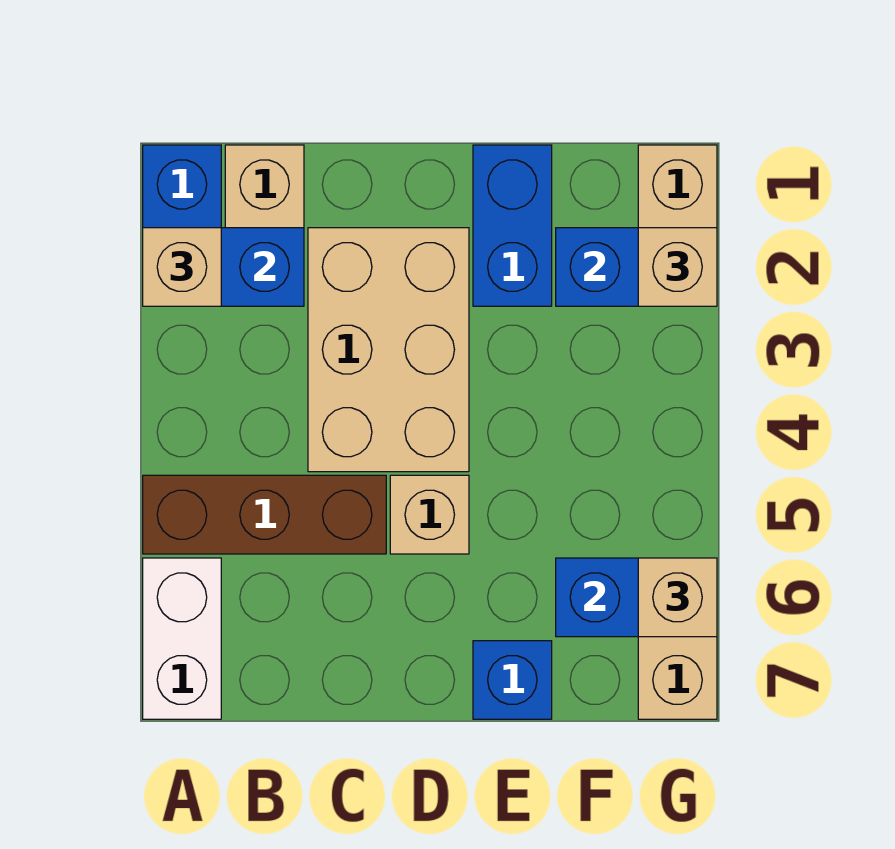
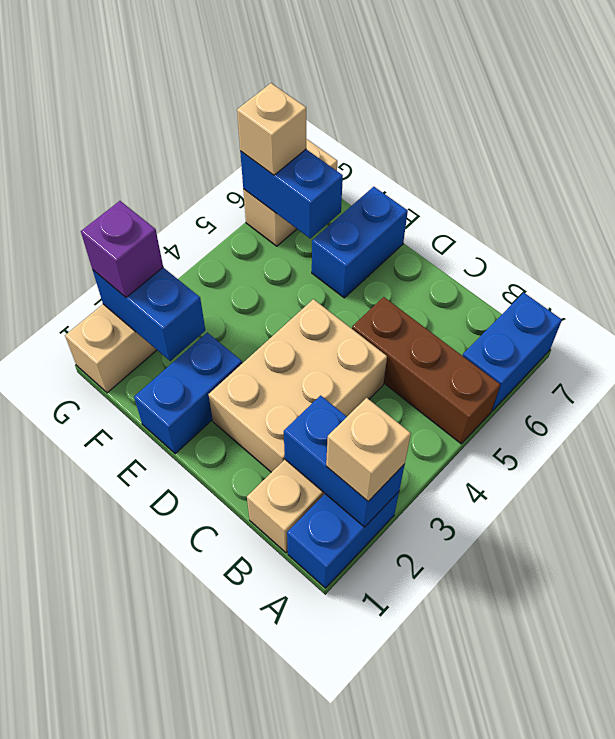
white brick A6:A7 level 1 -> blue brick A6:A7 level 1
tan brick D5 level 1 -> none
blue brick E7 level 1 -> blue brick E6:E7 level 1
tan brick G2 level 3 -> purple brick G2 level 3

